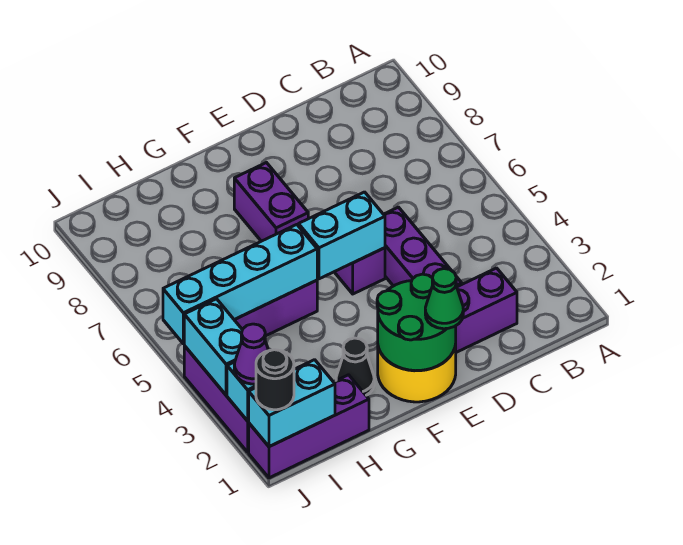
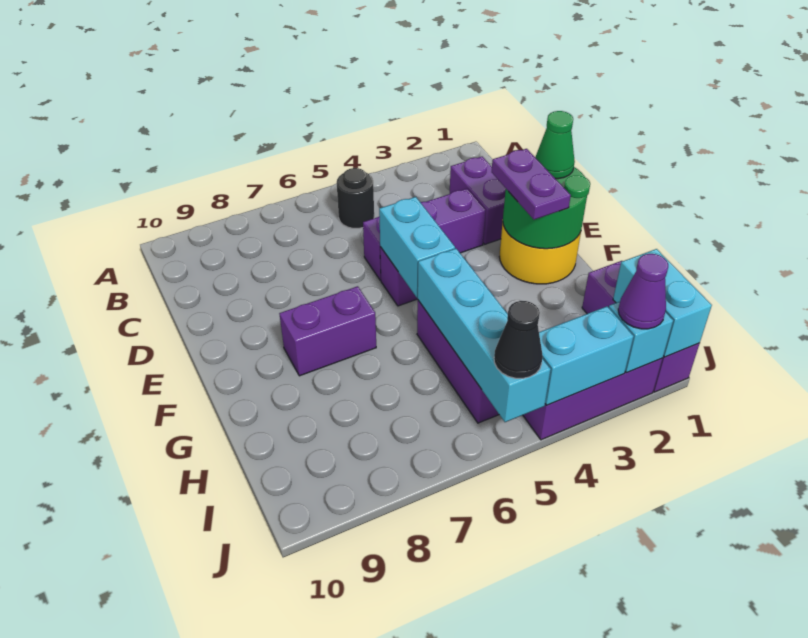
none -> purple plate E2:F2 level 3
black cone G2 level 1 -> black cone J5 level 3
black round brick J1 level 3 -> black round brick B5 level 1

